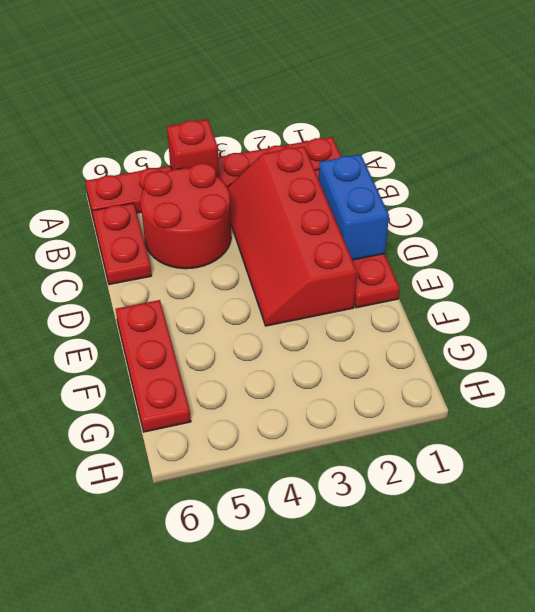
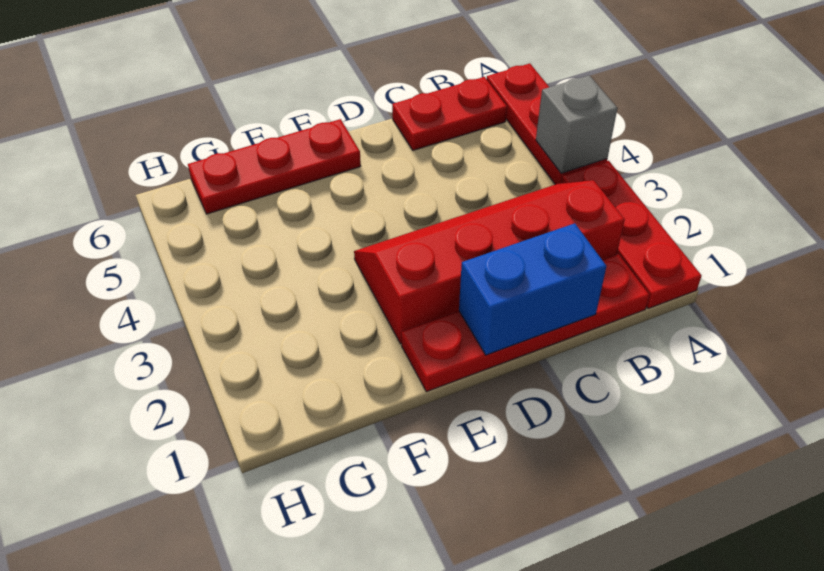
red brick A4 level 2 -> grey brick A4 level 2
red round brick B4:C5 level 1 -> none

